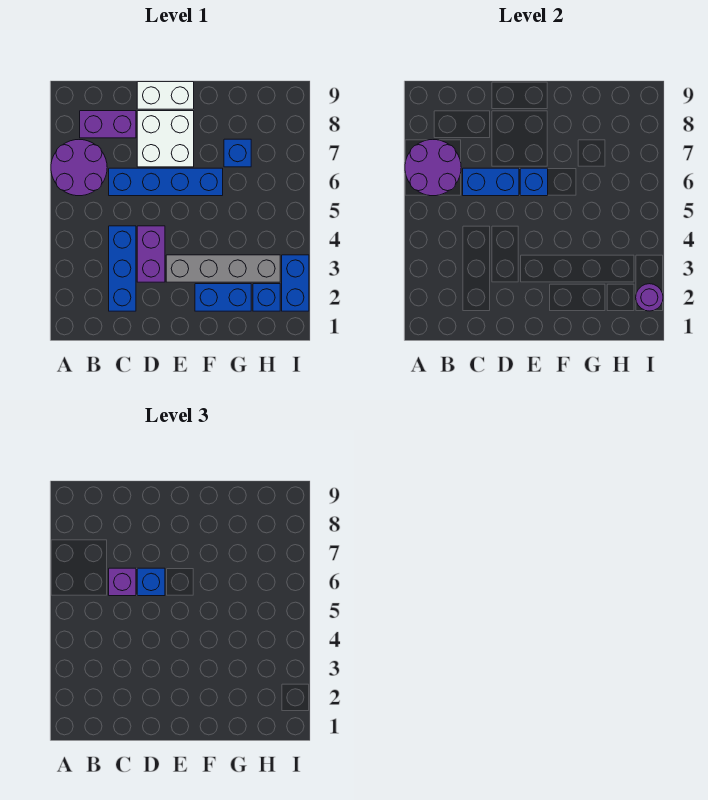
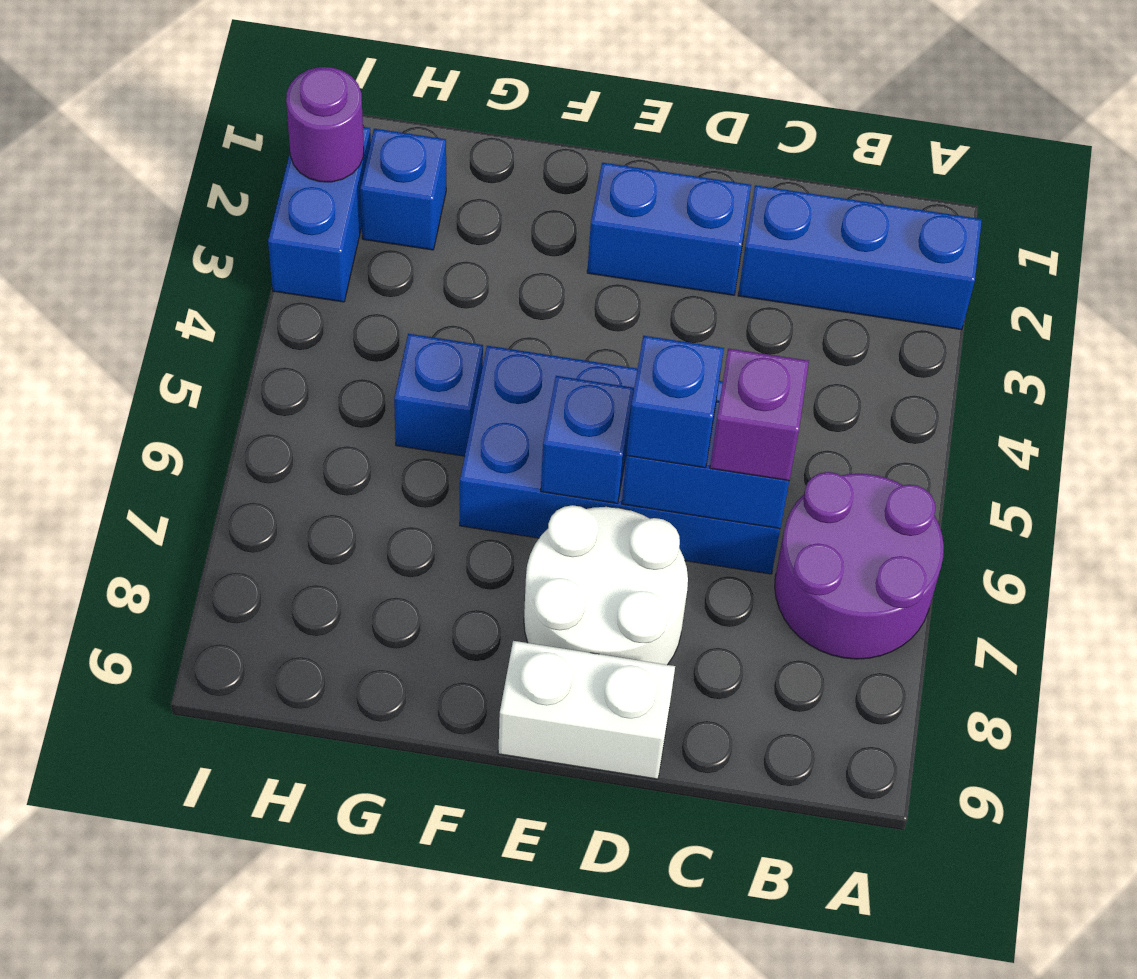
purple round brick A6:B7 level 2 -> none
purple brick B8:C8 level 1 -> none
blue brick C2:C4 level 1 -> blue brick A2:C2 level 1
blue brick C6:F6 level 1 -> blue brick C5:F6 level 1
purple brick D3:D4 level 1 -> none
white brick D7:E8 level 1 -> white round brick D7:E8 level 1
grey brick E3:H3 level 1 -> none
blue brick F2:G2 level 1 -> blue brick D2:E2 level 1
blue brick G7 level 1 -> blue brick G5 level 1

